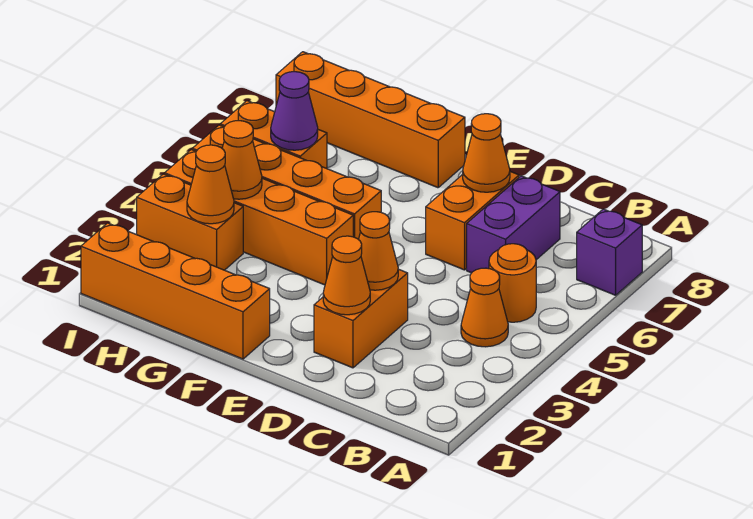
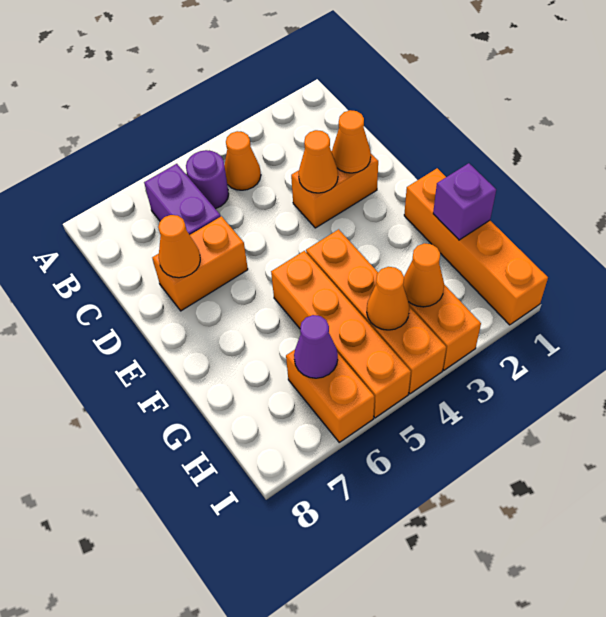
purple brick A7 level 1 -> purple brick G1 level 2
orange round brick B5 level 1 -> purple round brick B5 level 1
purple brick C6:C7 level 1 -> purple brick B6:C6 level 1
orange brick F8:I8 level 1 -> none

